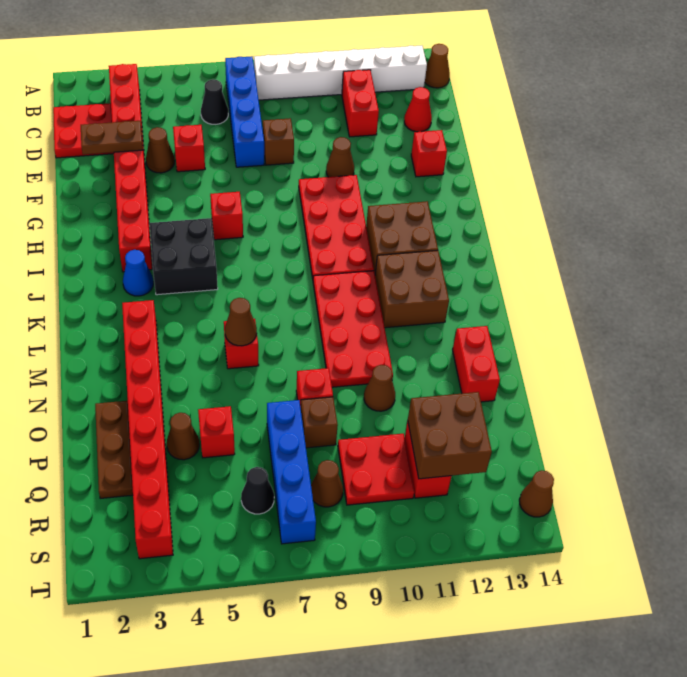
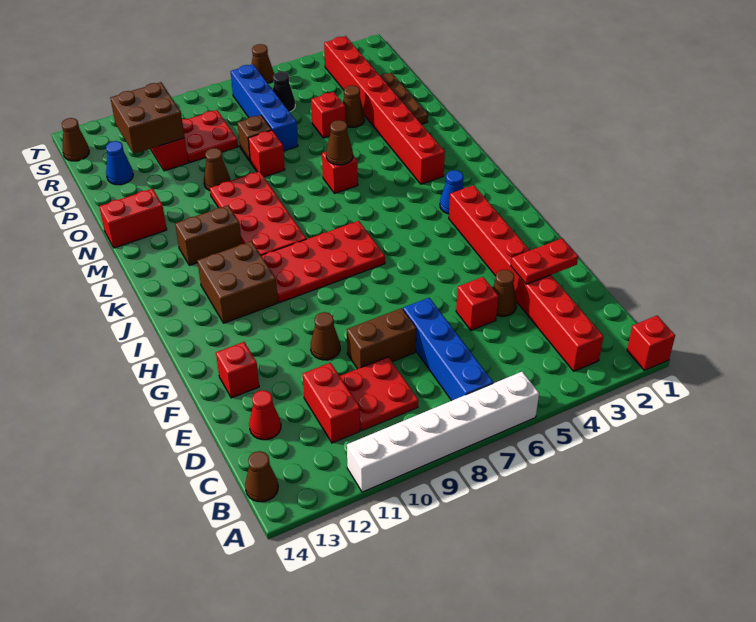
white brick B8:B13 level 1 -> white brick A6:A11 level 1
red plate C1:D2 level 1 -> red plate C9:D10 level 1
black cone C6 level 1 -> none
brown plate E2:E3 level 2 -> red plate E2:E3 level 2
brown brick E8 level 1 -> brown brick E8:E9 level 1
red plate G9:J10 level 1 -> red plate I7:J10 level 1
red brick H6 level 1 -> red brick A1 level 1
black brick I4:J5 level 1 -> none
brown brick K11:L12 level 1 -> brown brick L11:L12 level 1
red brick N13:O13 level 1 -> red brick N13:N14 level 1
none -> blue cone Q13 level 1
brown cone R8 level 1 -> brown cone T6 level 1

